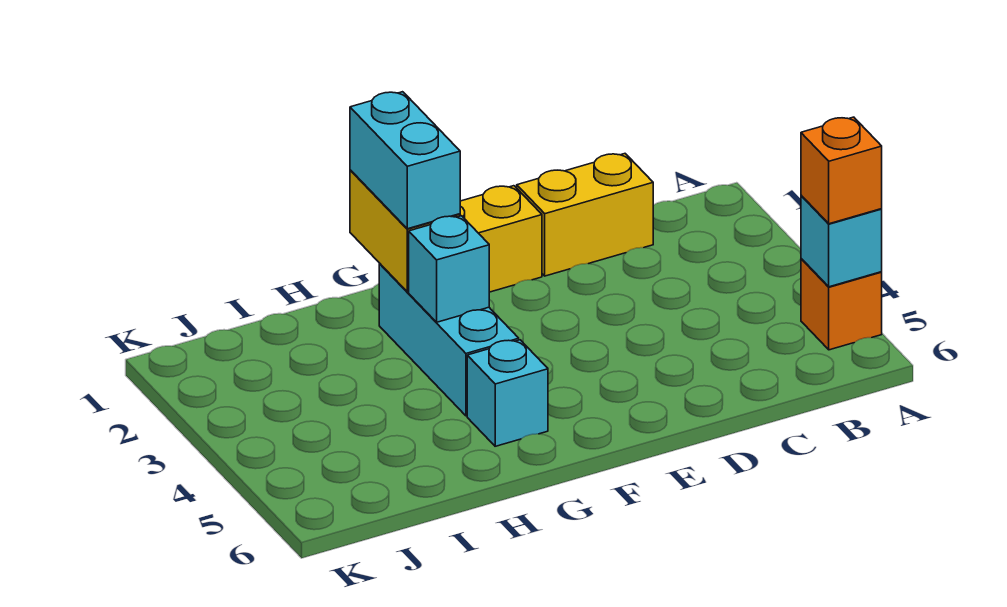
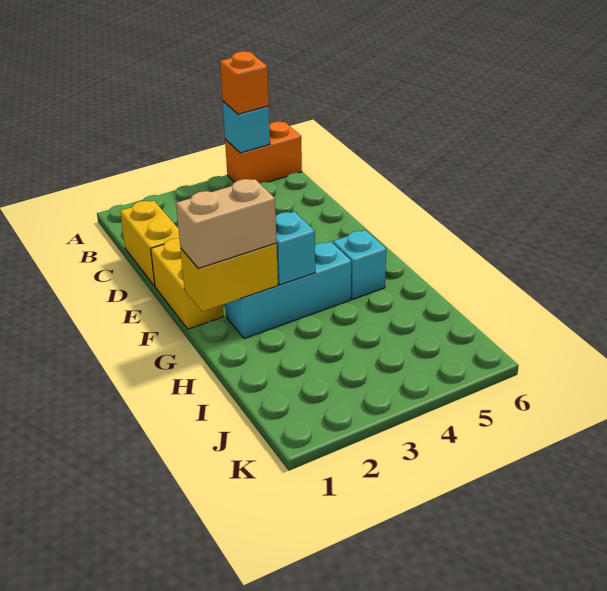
orange brick A5 level 1 -> orange brick A5:A6 level 1
cyan brick G1:G2 level 3 -> tan brick G1:G2 level 3

